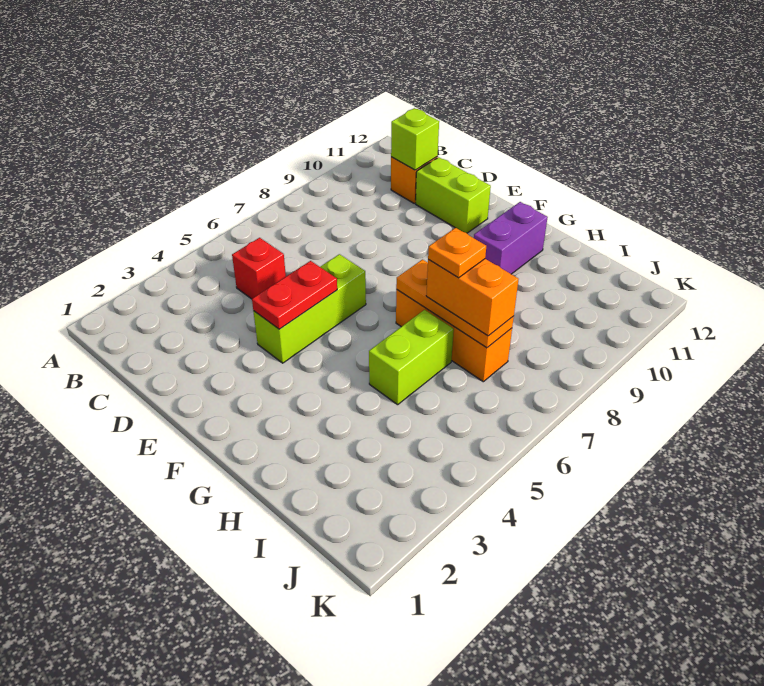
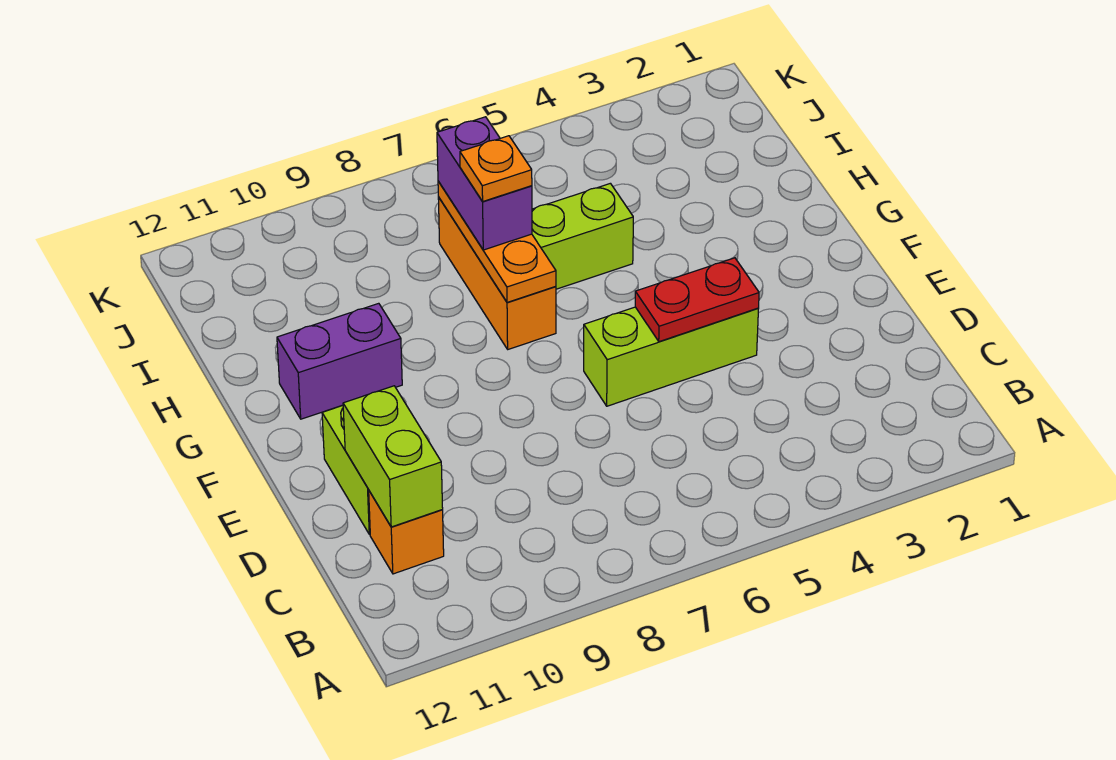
red brick C5 level 1 -> none
lime brick C11 level 2 -> lime brick C11:D11 level 2
orange brick H7:I7 level 3 -> purple brick H7:I7 level 3

